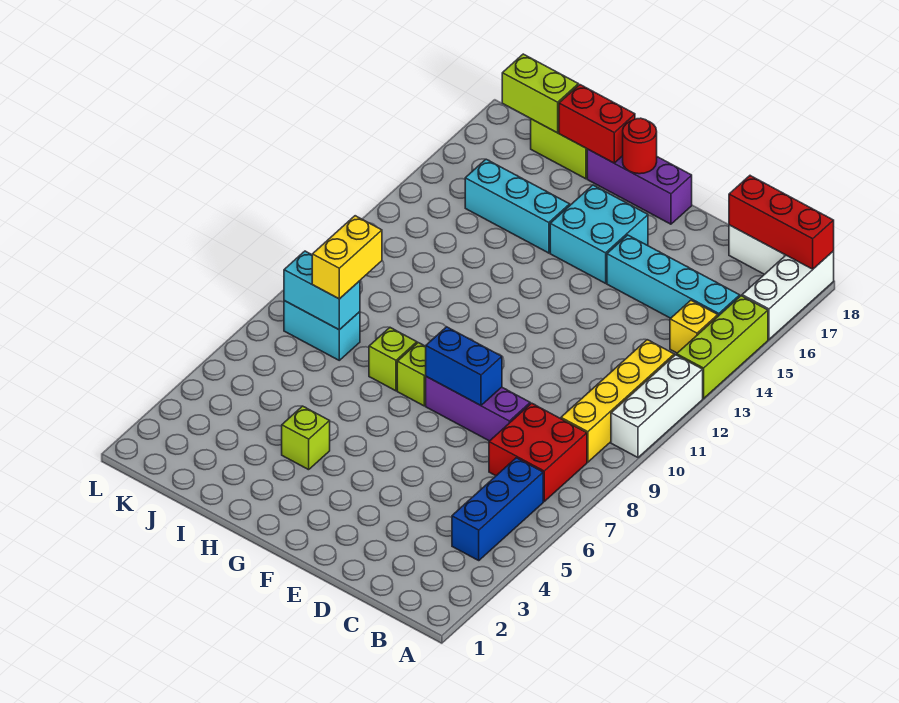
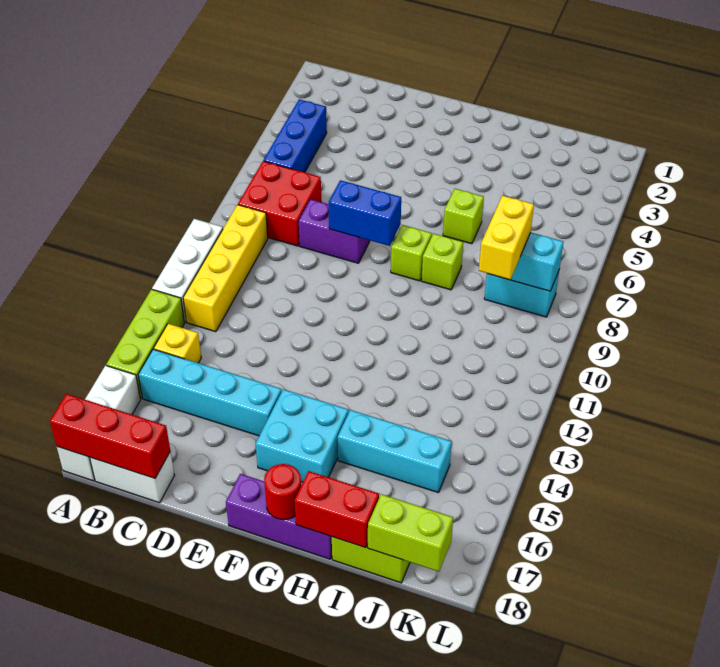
purple brick D8:F8 level 1 -> purple brick D8:E8 level 1
lime brick H4 level 1 -> lime brick H6 level 1

